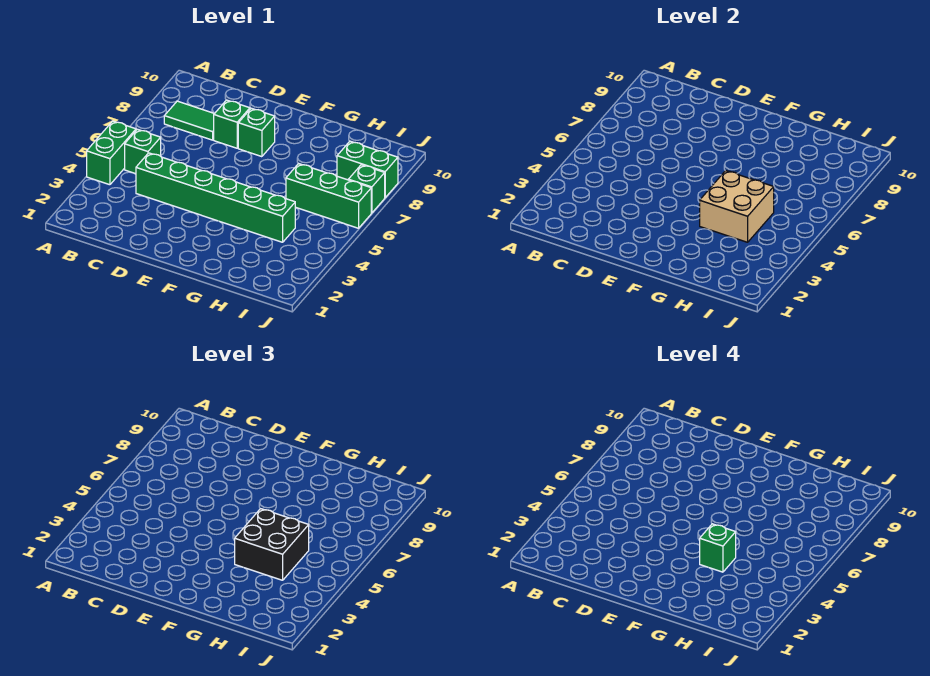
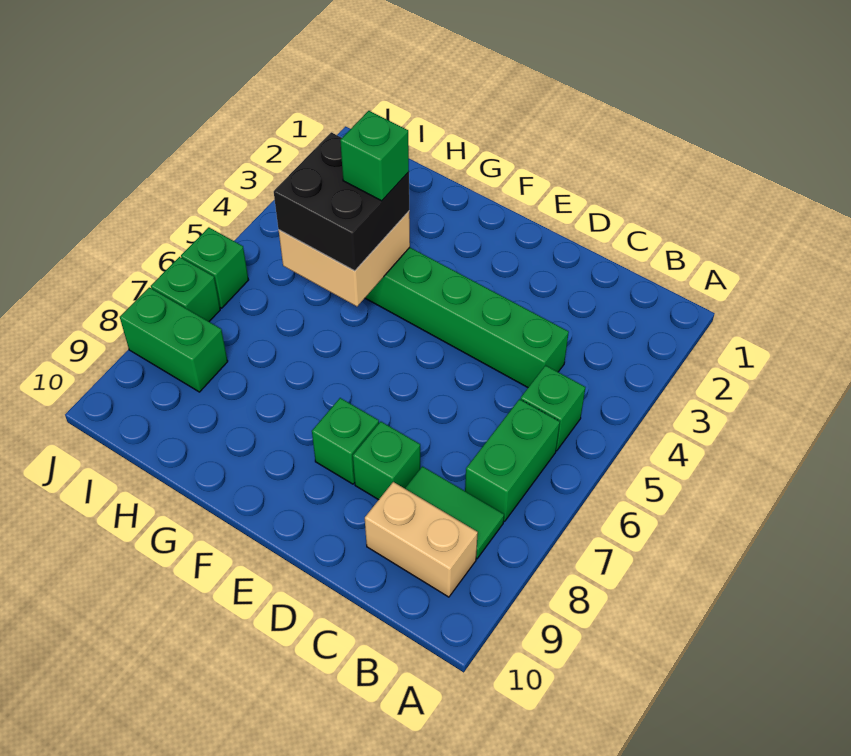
green brick A4:A5 level 1 -> green brick B6:B7 level 1
none -> tan brick B9:C9 level 1
green brick H6:J6 level 1 -> green brick J6 level 1

